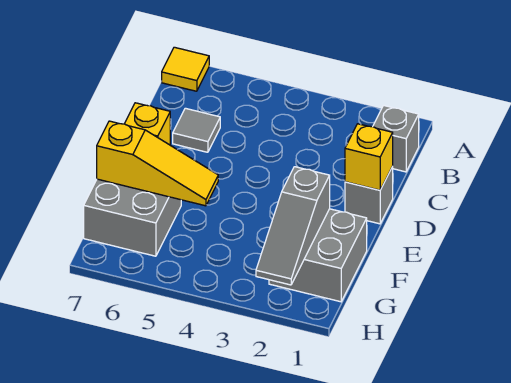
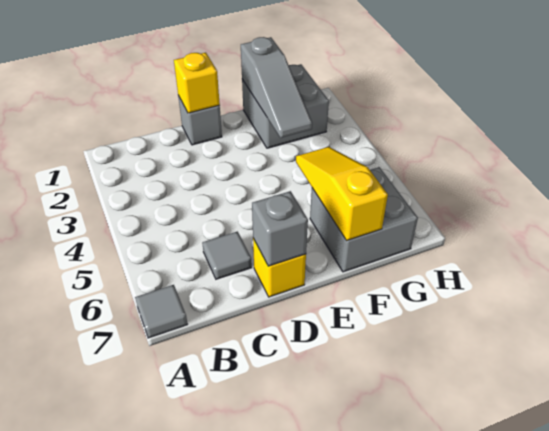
yellow tile A7 level 1 -> grey tile A7 level 1
grey brick B1 level 1 -> grey brick D7 level 2
grey slope F2:H2 level 2 top F -> grey slope F1:F3 level 2 top 1

